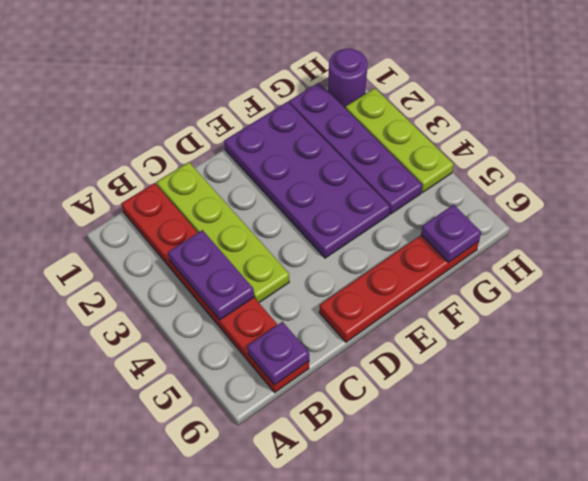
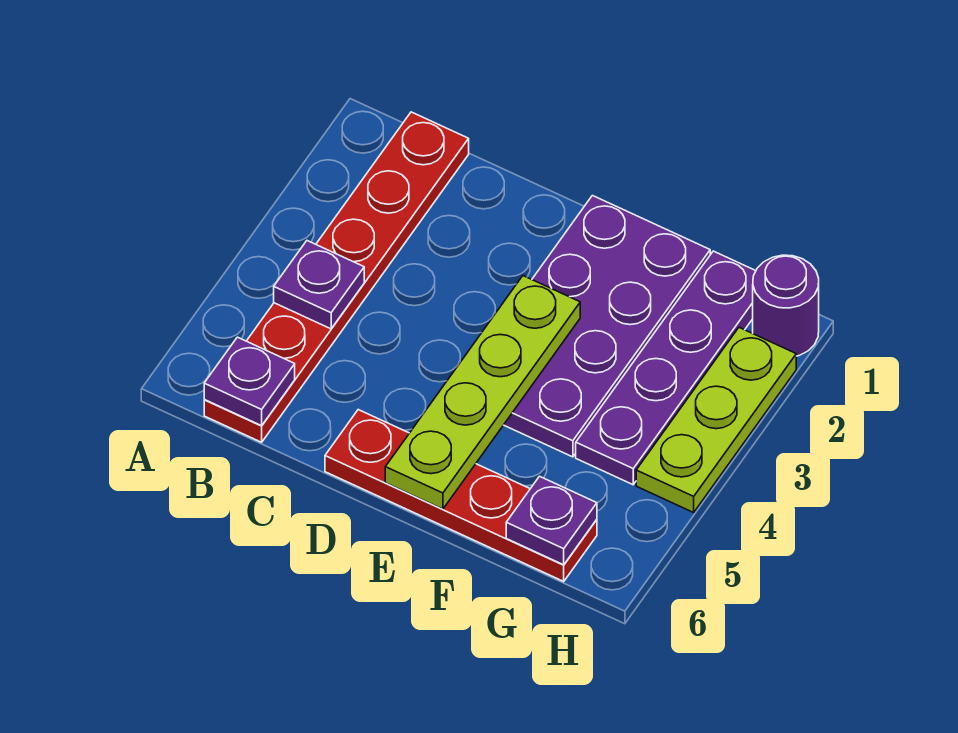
purple plate B3:B4 level 2 -> purple plate B4 level 2
lime plate C1:C4 level 1 -> lime plate E3:E6 level 2

